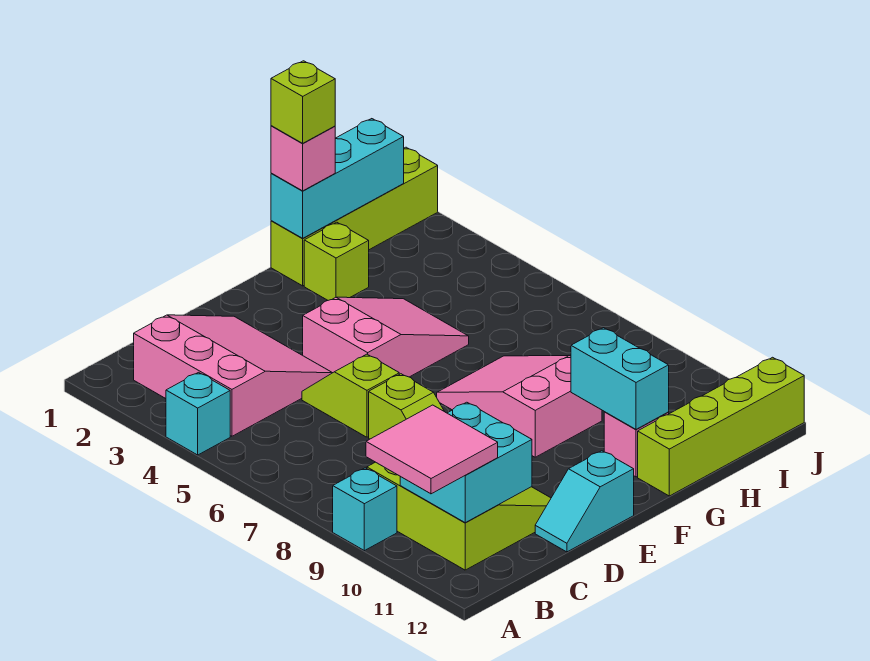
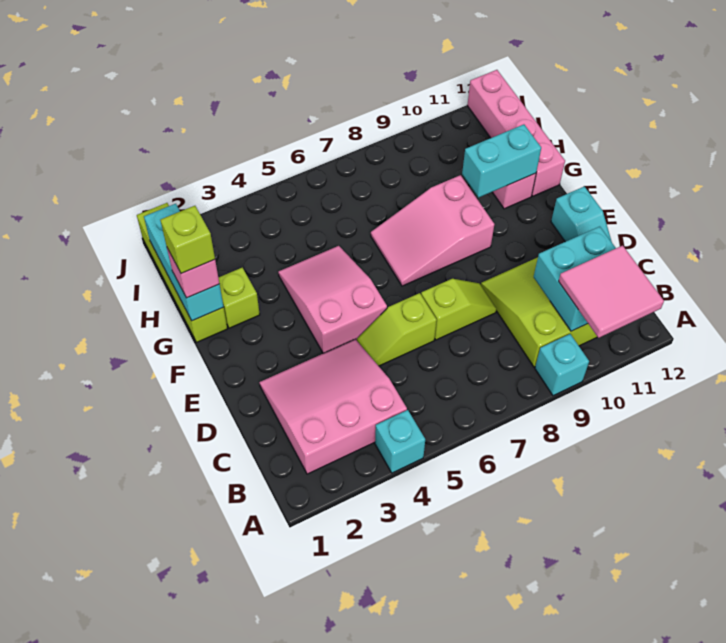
lime brick G12:J12 level 1 -> pink brick G12:J12 level 1

